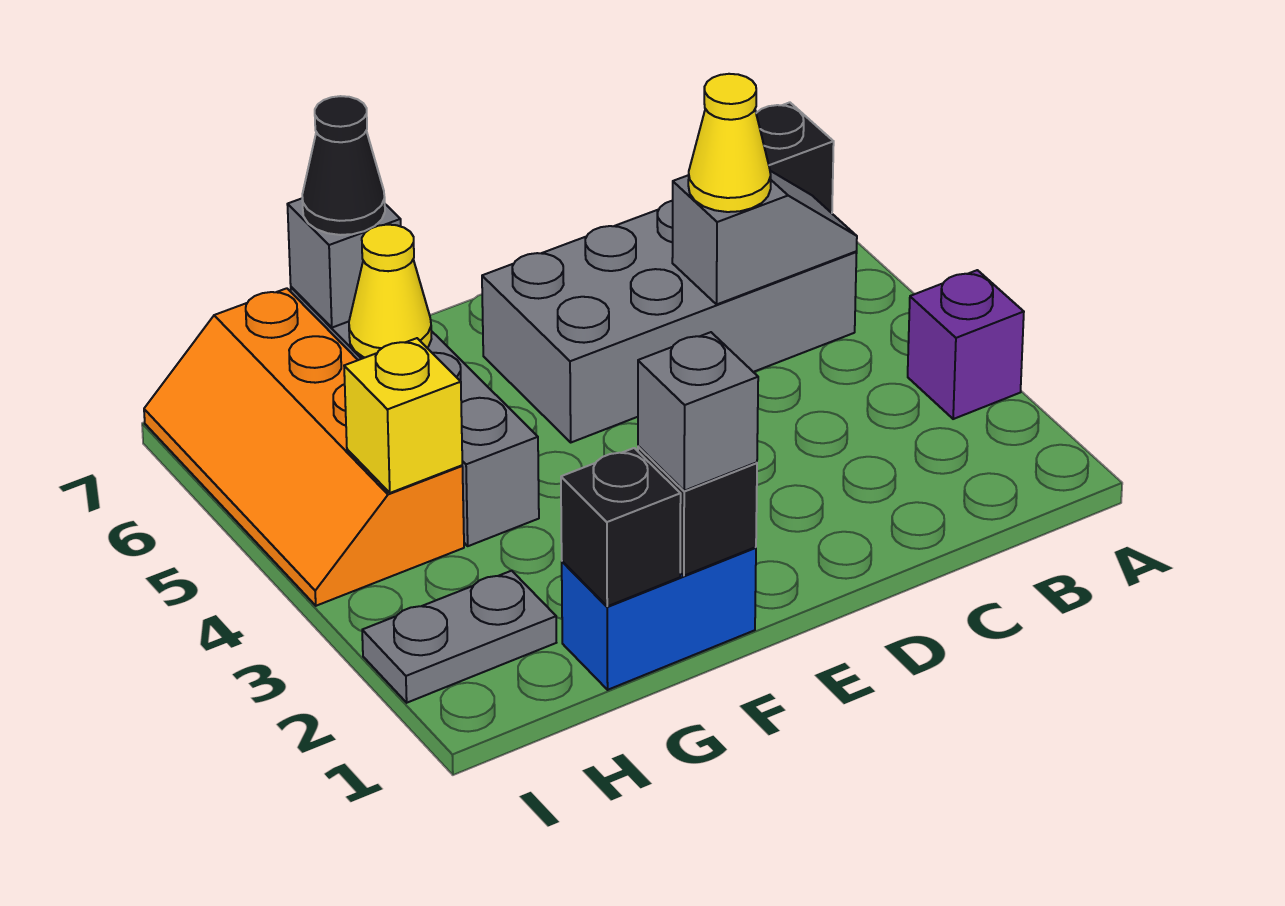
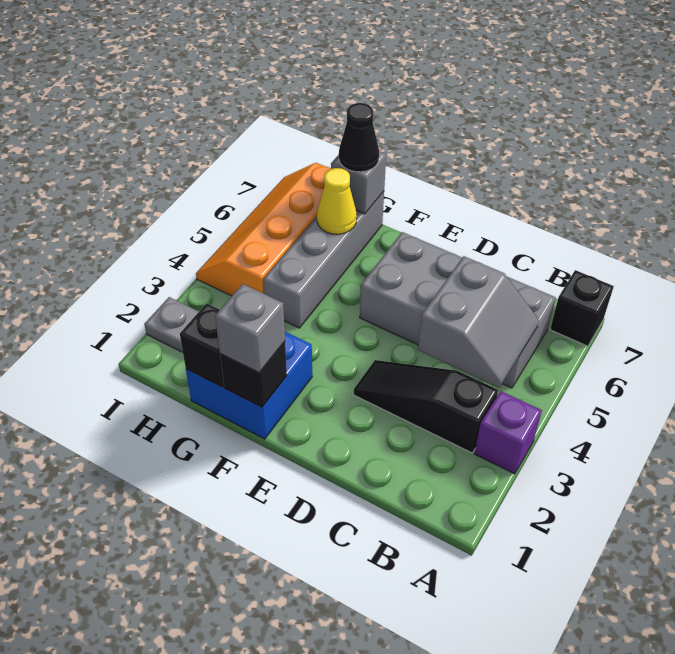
none -> black slope B3:D3 level 1 top B
grey slope B5:C5 level 2 top C -> grey slope B4:C5 level 2 top C
yellow cone C5 level 3 -> none
blue brick F1:G1 level 1 -> blue brick F1:G2 level 1
yellow brick H4 level 2 -> none

